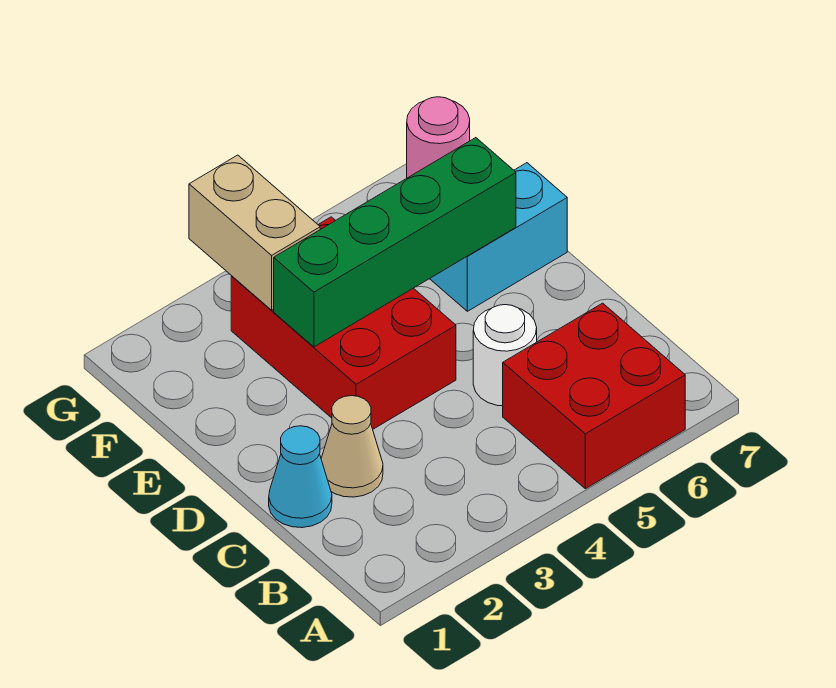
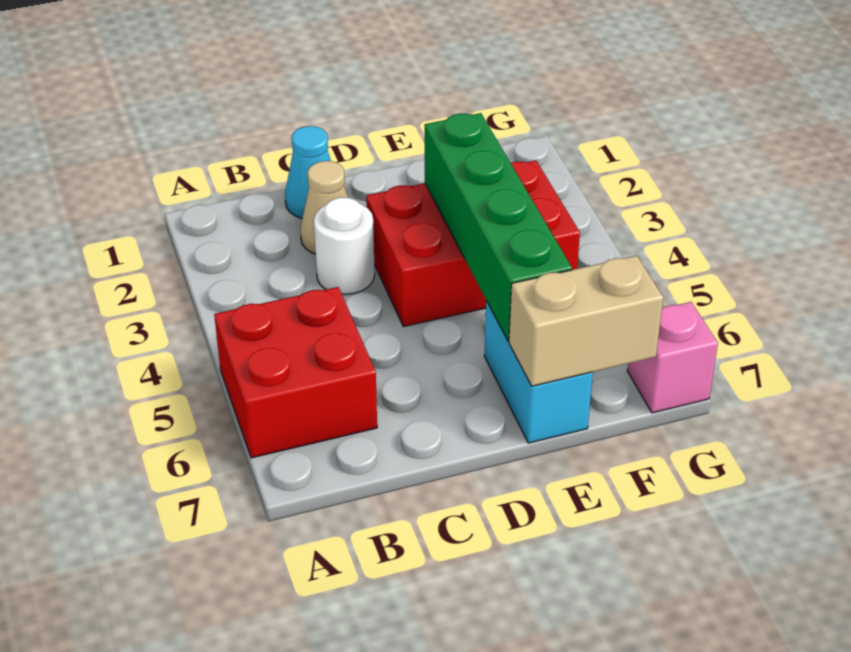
white round brick C5 level 1 -> white round brick C3 level 1
tan brick F3:G3 level 2 -> tan brick E7:F7 level 2
pink round brick G7 level 1 -> pink brick G7 level 1

